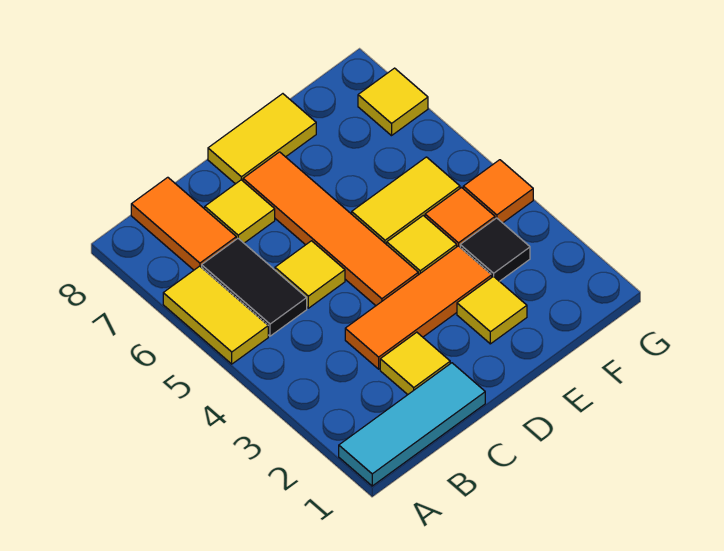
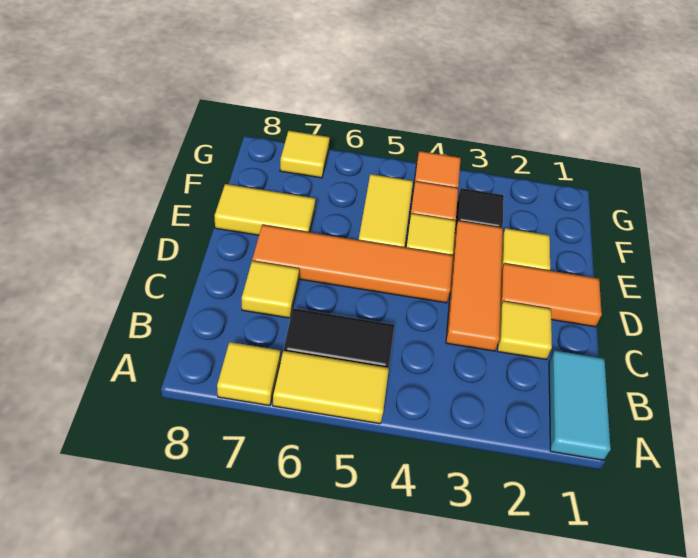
cyan tile A1:C1 level 1 -> cyan tile A1:B1 level 1
orange tile B7:B8 level 1 -> orange tile D1:D2 level 1
yellow tile C5 level 1 -> yellow tile A7 level 1
yellow tile D8:E8 level 1 -> yellow tile E7:E8 level 1

